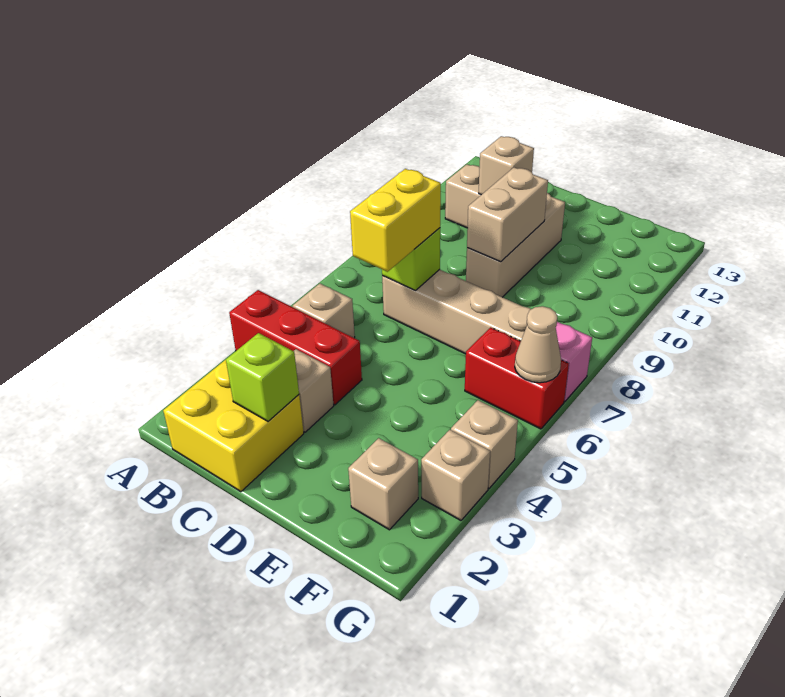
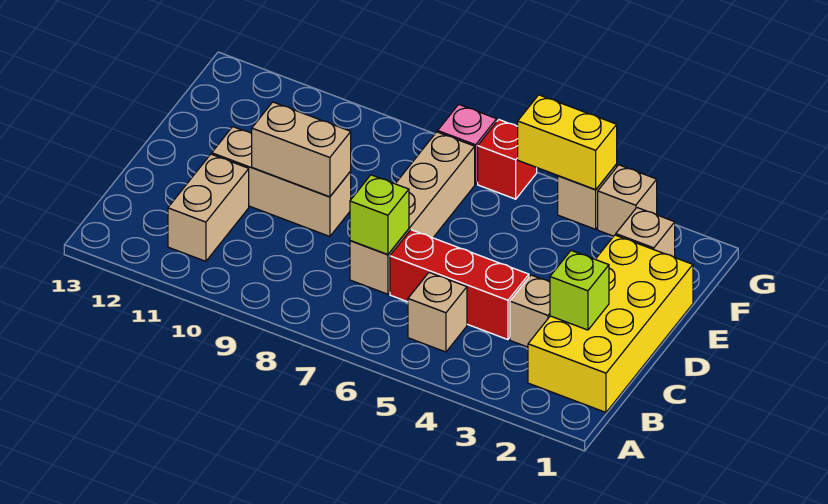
red brick A4:C4 level 1 -> red brick C4:C6 level 1
yellow brick B1:C2 level 1 -> yellow brick B1:E2 level 1
yellow brick C6:C7 level 3 -> yellow brick G4:G5 level 2
tan brick C11 level 2 -> none
red brick F6:G6 level 1 -> red brick G6 level 1
tan cone G6 level 2 -> none

